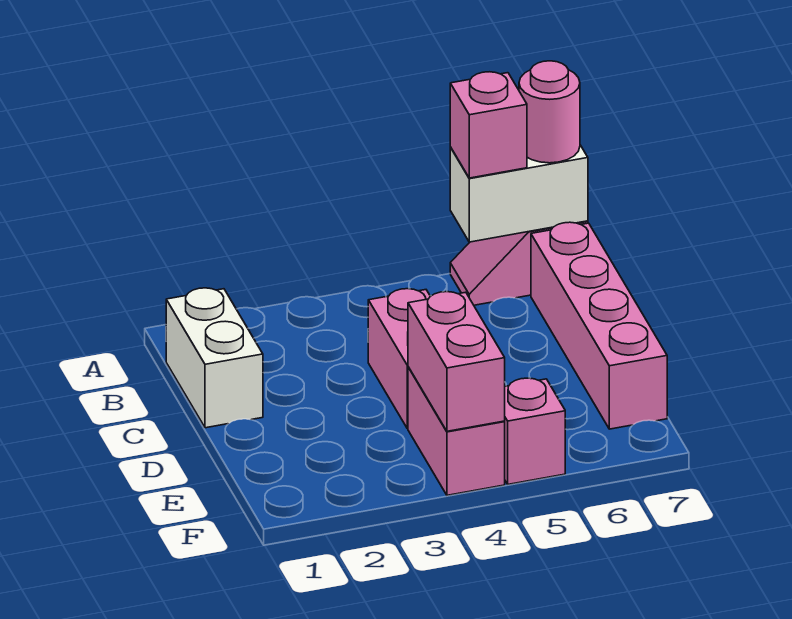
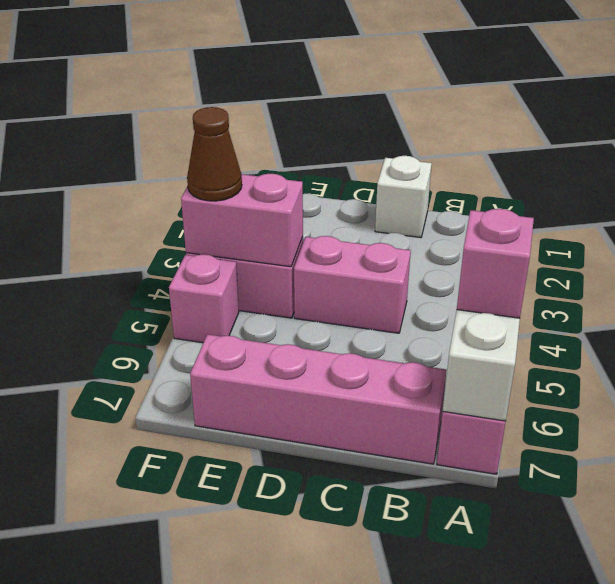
pink round brick A7 level 3 -> none
white brick B1:C1 level 1 -> white brick C1 level 1
none -> brown cone F4 level 3

